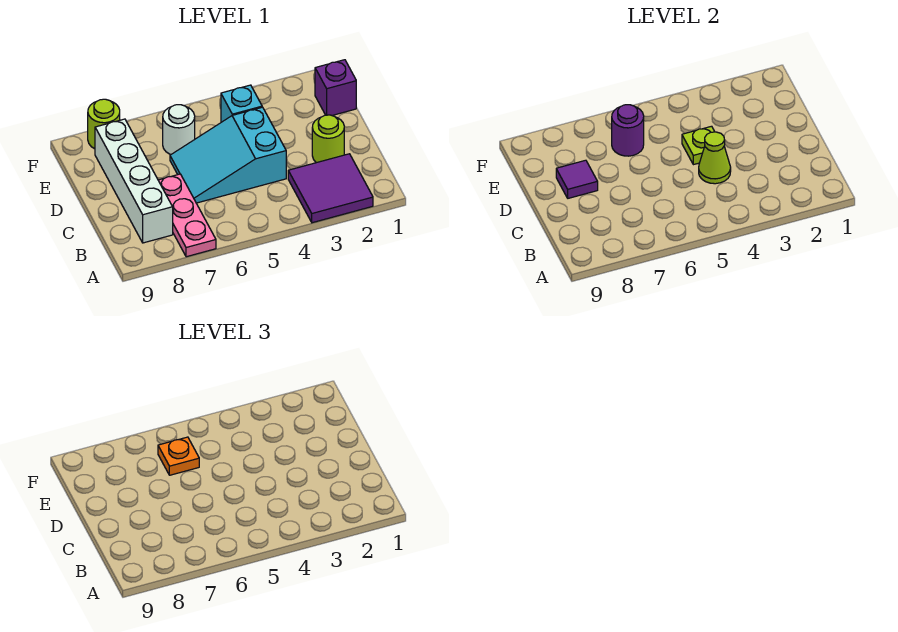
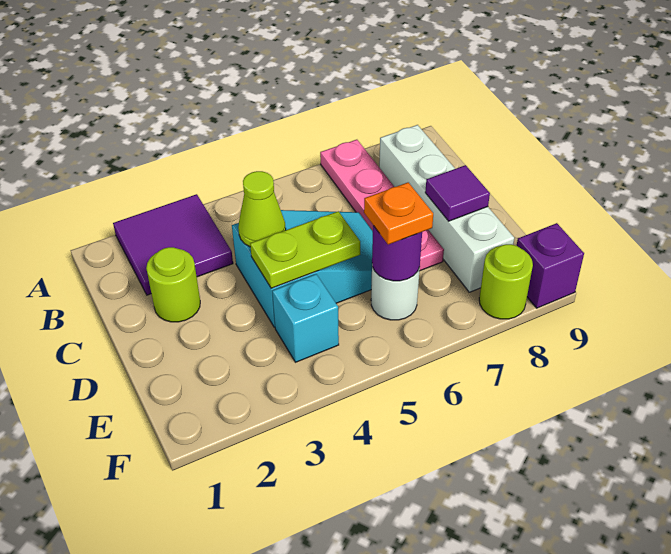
pink plate A7:C7 level 1 -> pink plate A7:D7 level 1
lime plate D4 level 2 -> lime plate D4:D5 level 2
purple brick E1 level 1 -> purple brick F9 level 1

